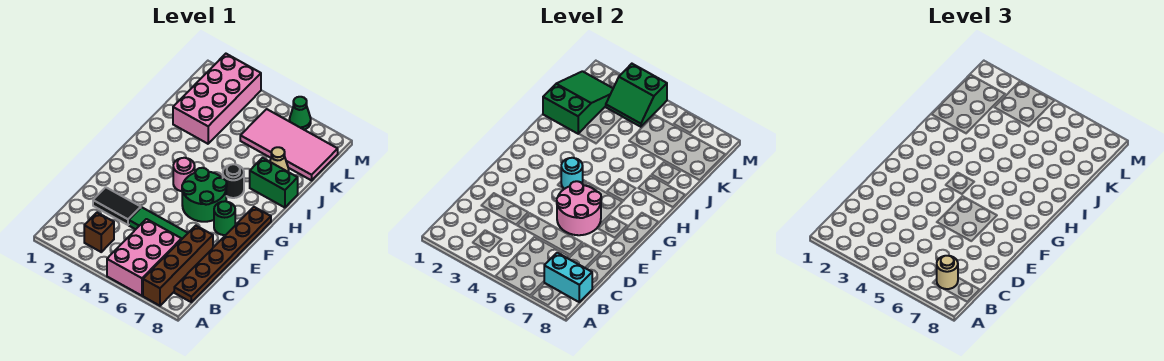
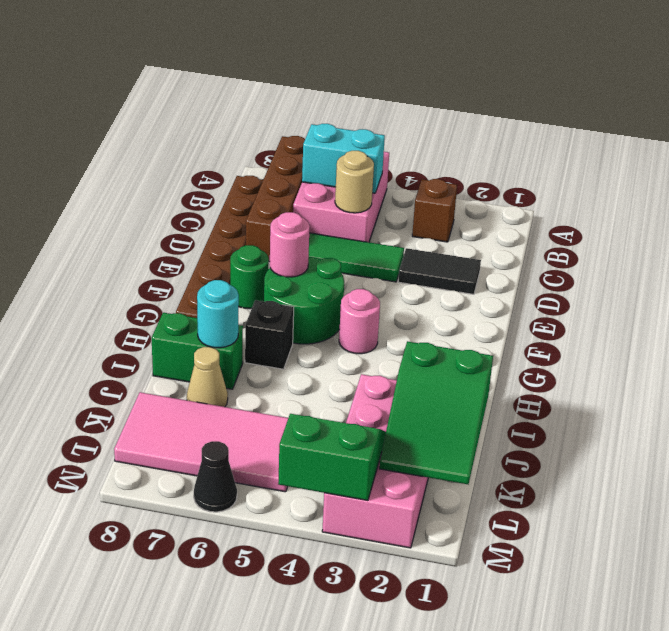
cyan brick B7:B8 level 2 -> cyan brick B5:B6 level 2
tan round brick B7 level 3 -> tan round brick C5 level 2
pink round brick E5:F6 level 2 -> pink round brick F6 level 2
cyan round brick G4 level 2 -> cyan round brick I7 level 2
black round brick H6 level 1 -> black brick H6 level 1
green cone M6 level 1 -> black cone M6 level 1

